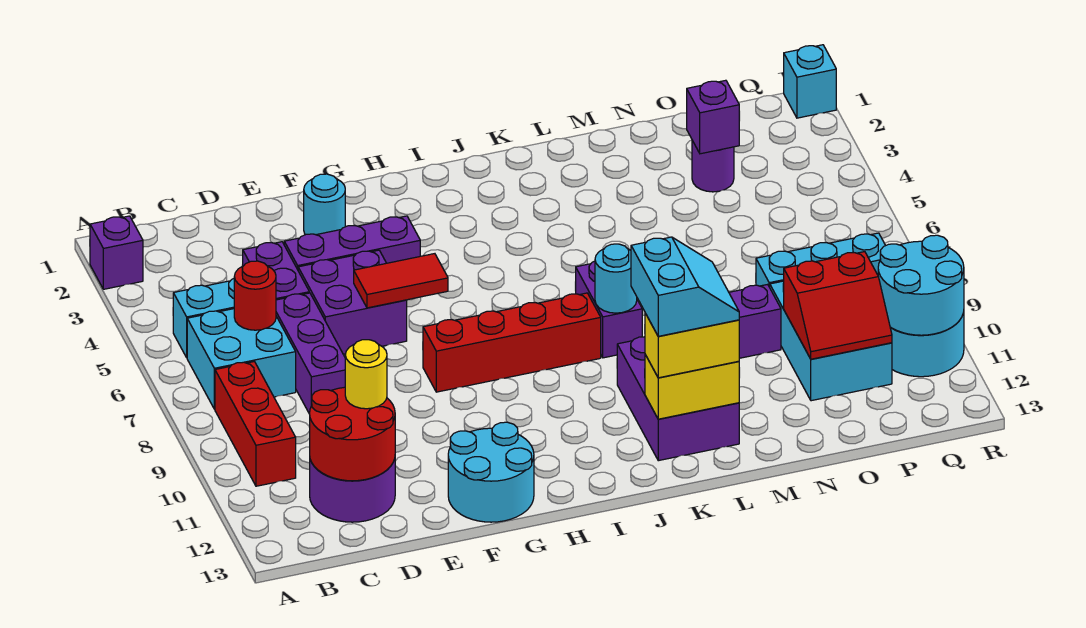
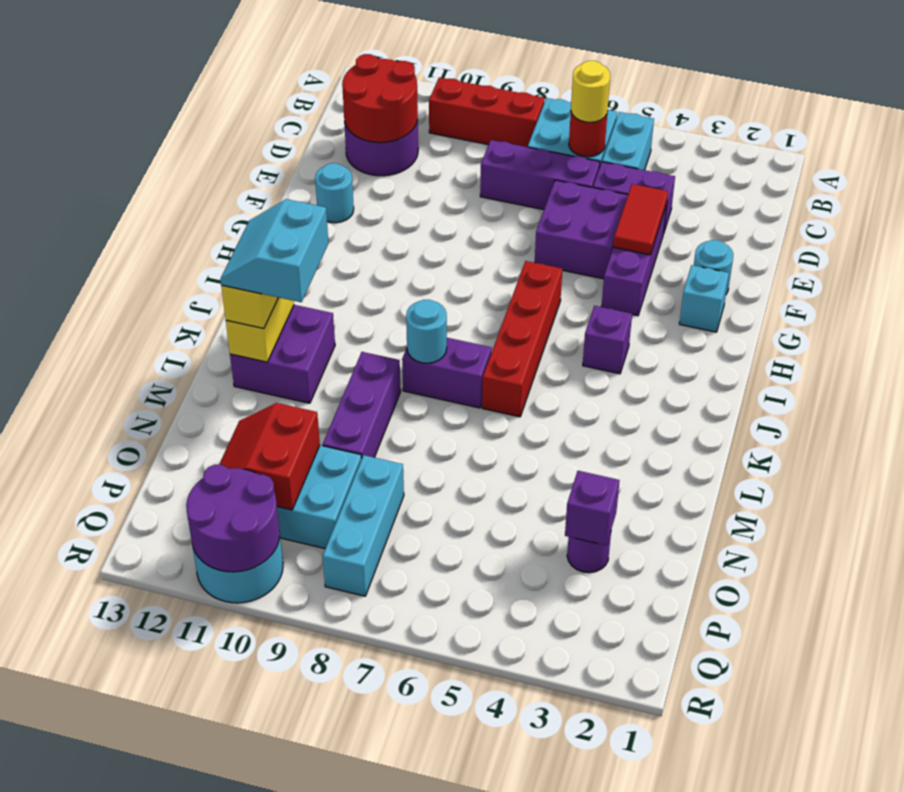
purple brick A2 level 1 -> purple brick I4 level 1
yellow round brick D11 level 3 -> yellow round brick C6 level 3
red tile F6:G6 level 2 -> red tile E4:F4 level 2
cyan round brick F12:G13 level 1 -> cyan round brick F12 level 1
red brick G8:J8 level 1 -> red brick H6:K6 level 1
purple brick K10:L12 level 1 -> purple brick K11:L12 level 1
cyan slope K11:L12 level 4 top K -> cyan slope K11:L12 level 4 top 11
cyan round brick Q10:R11 level 2 -> purple round brick Q10:R11 level 2
cyan brick R1 level 1 -> cyan brick G2 level 1

